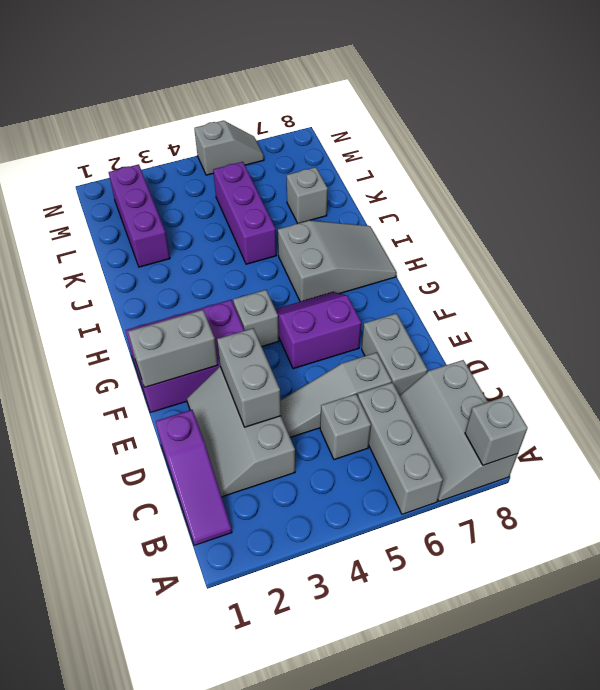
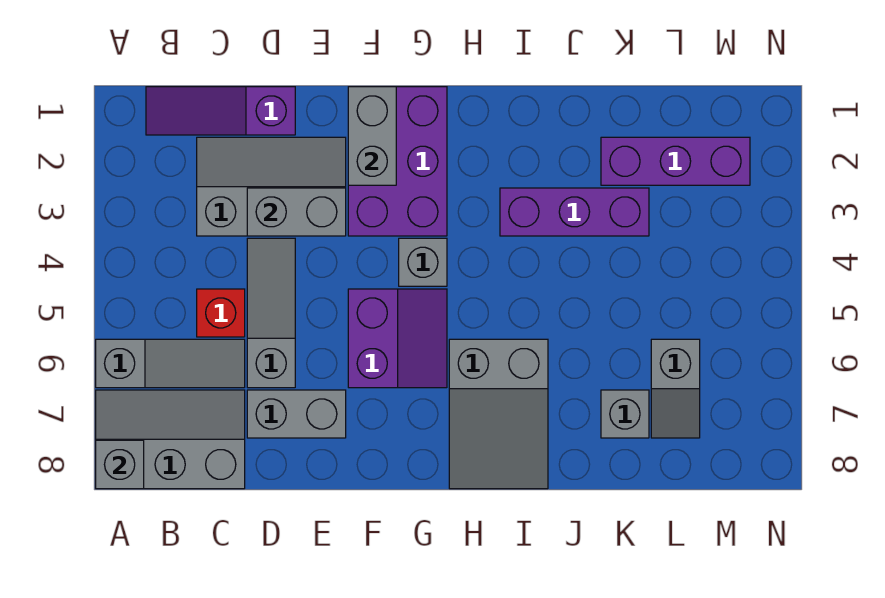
grey brick A6:C6 level 1 -> grey slope A6:C6 level 1 top A
grey brick C5 level 1 -> red brick C5 level 1
purple brick J5:L5 level 1 -> purple brick I3:K3 level 1
grey slope N5:N6 level 1 top 5 -> grey slope L6:L7 level 1 top 6

